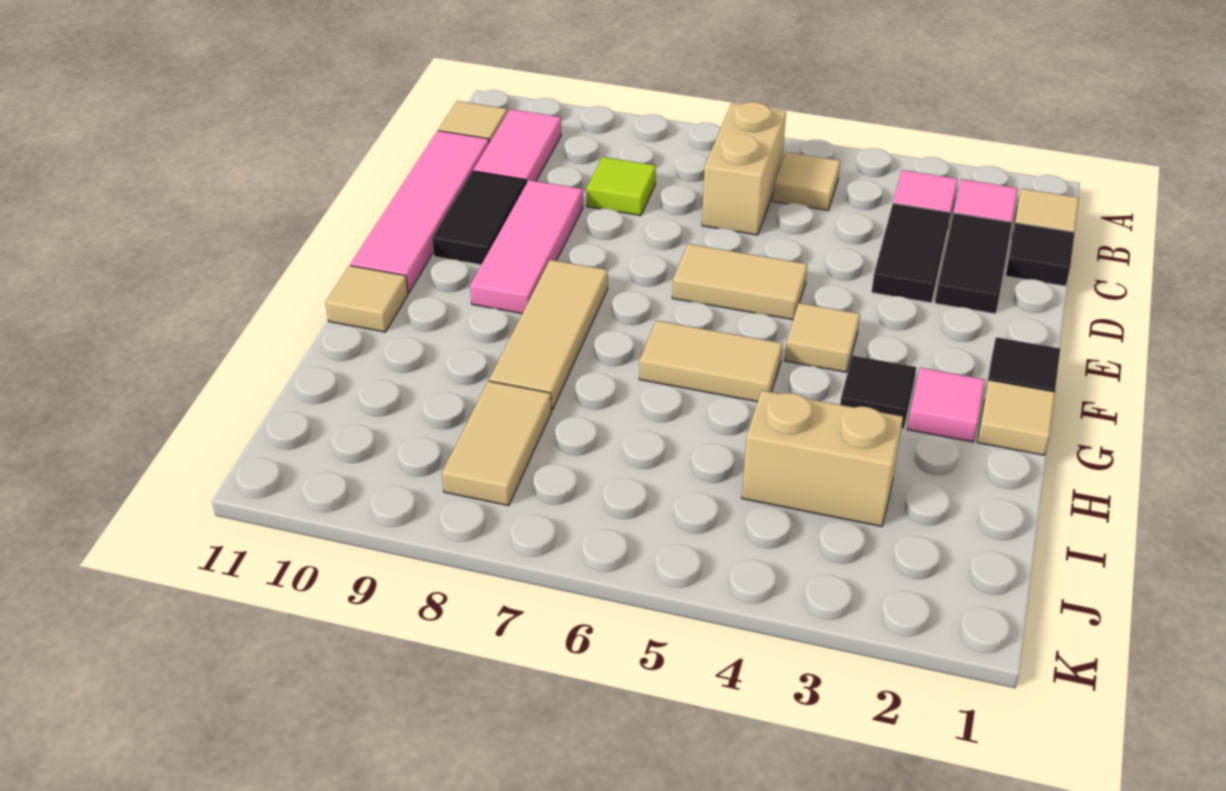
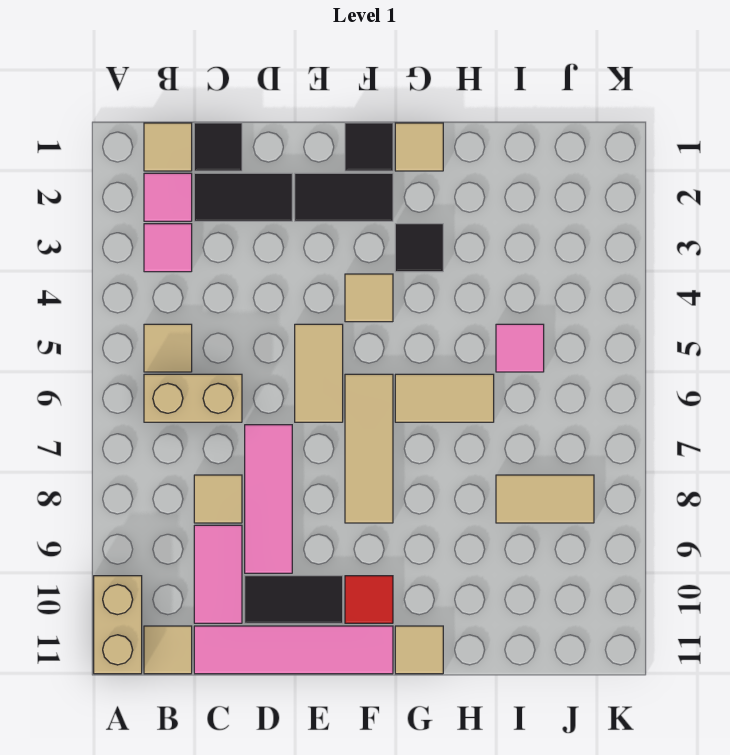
pink tile B10:C10 level 1 -> pink tile C9:C10 level 1
black tile C3:D3 level 1 -> black tile E2:F2 level 1
lime tile C8 level 1 -> tan tile C8 level 1
pink tile D9:F9 level 1 -> pink tile D7:D9 level 1
tan tile F8:H8 level 1 -> tan tile F6:F8 level 1
none -> red tile F10 level 1
pink tile G2 level 1 -> pink tile I5 level 1
tan tile G5:G6 level 1 -> tan tile G6:H6 level 1
tan brick I3:I4 level 1 -> tan brick A10:A11 level 1

